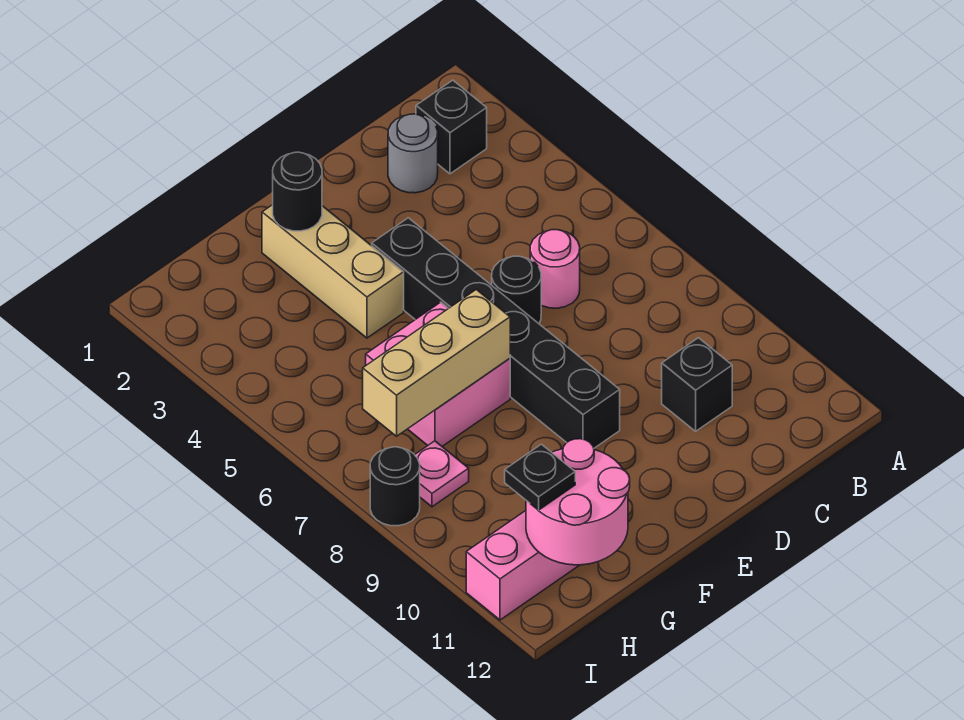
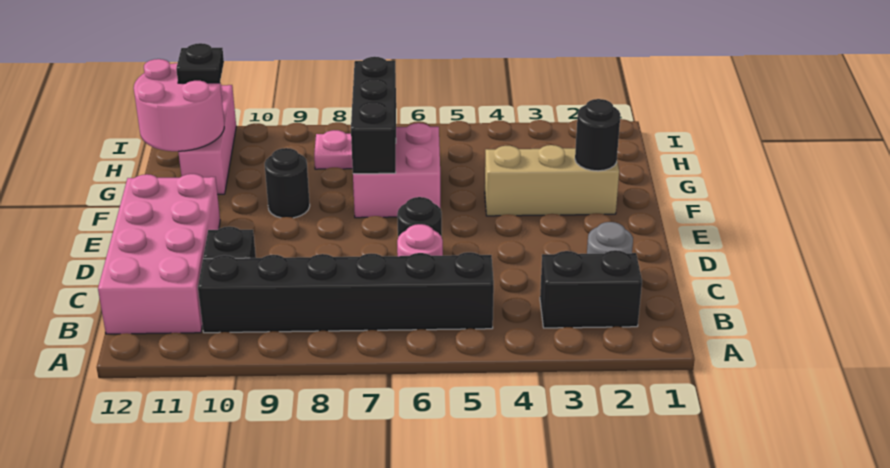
black brick B2 level 1 -> black brick B2:B3 level 1
none -> pink brick B11:E12 level 1
black brick E4:E9 level 1 -> black brick B5:B10 level 1
tan brick F7:H7 level 2 -> black brick F7:H7 level 2
black round brick I8 level 1 -> black round brick F9 level 1

